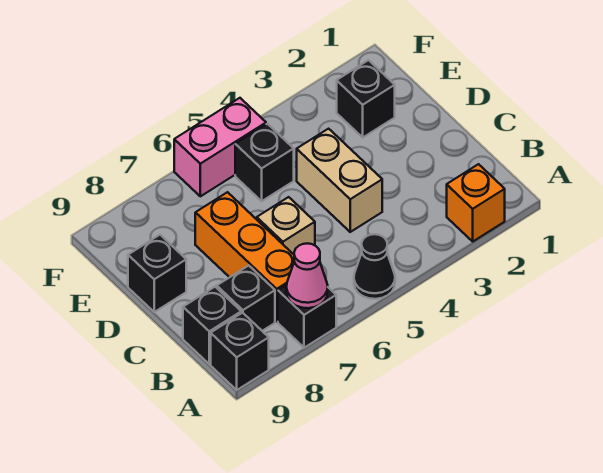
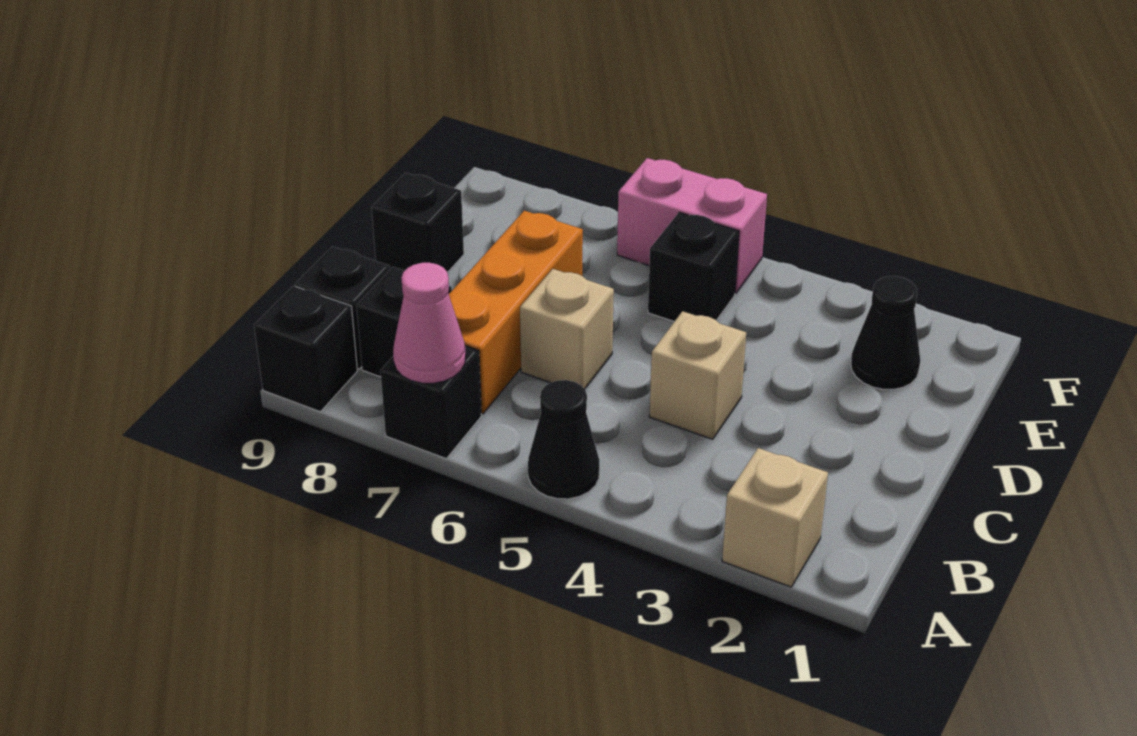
orange brick A2 level 1 -> tan brick A2 level 1
tan brick C4:D4 level 1 -> tan brick C4 level 1
black brick E2 level 1 -> black cone E2 level 1

